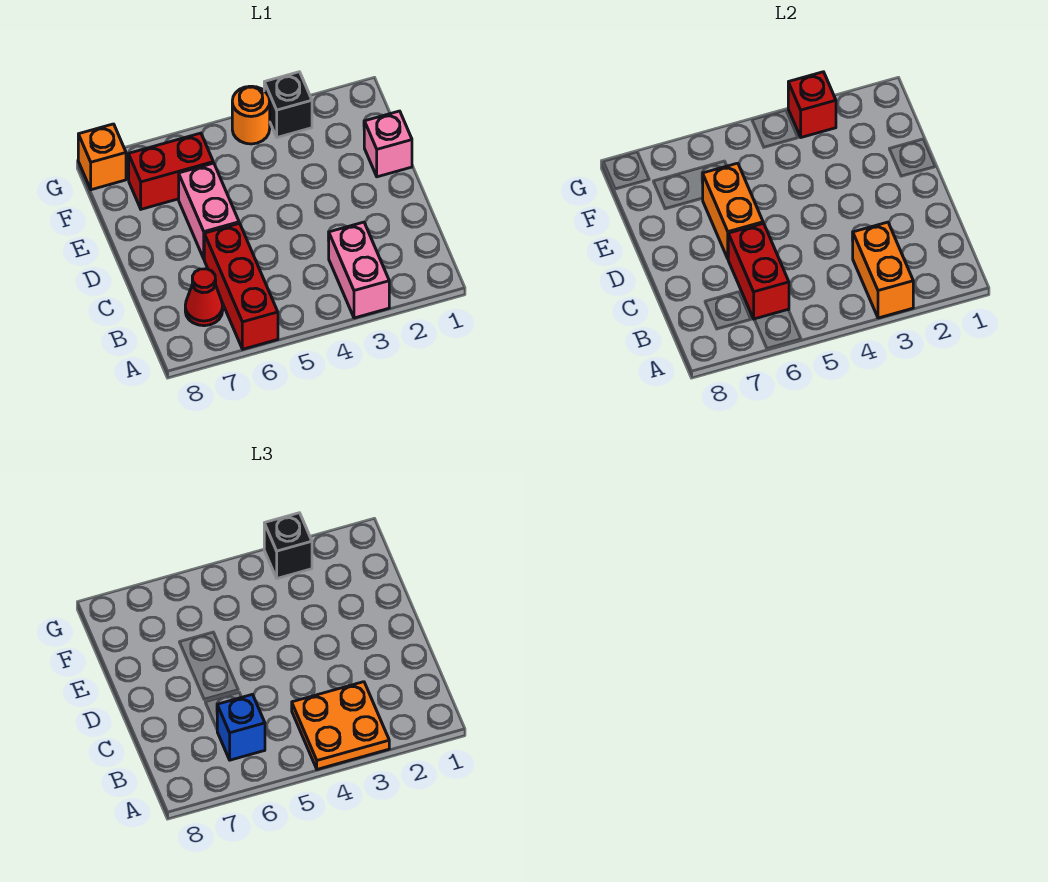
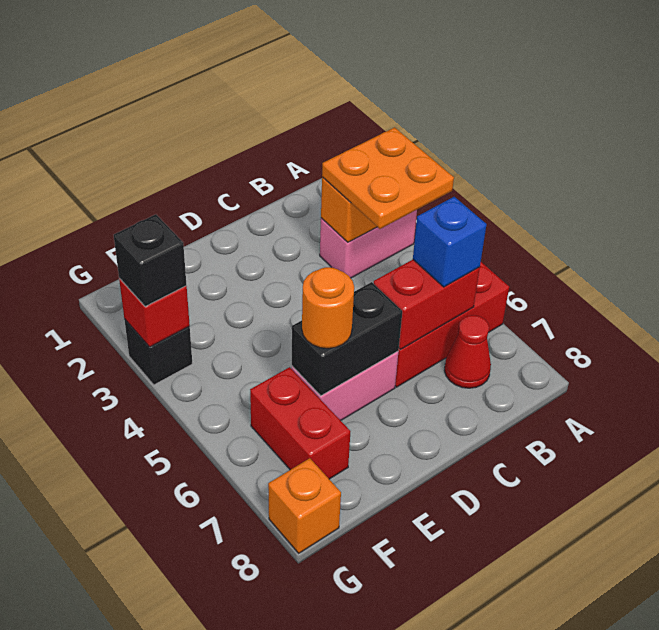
orange brick D6:E6 level 2 -> black brick D6:E6 level 2
pink brick E1 level 1 -> none
orange round brick G4 level 1 -> orange round brick E6 level 3

